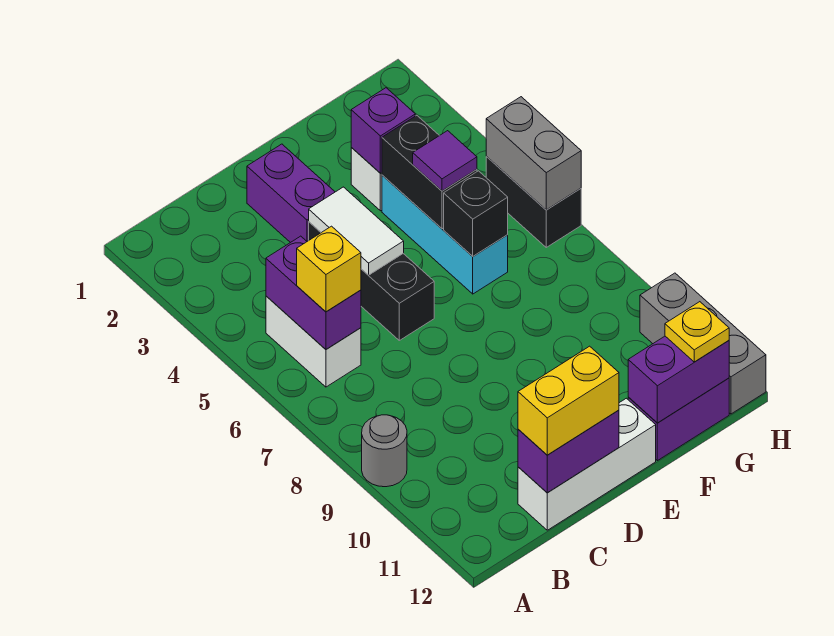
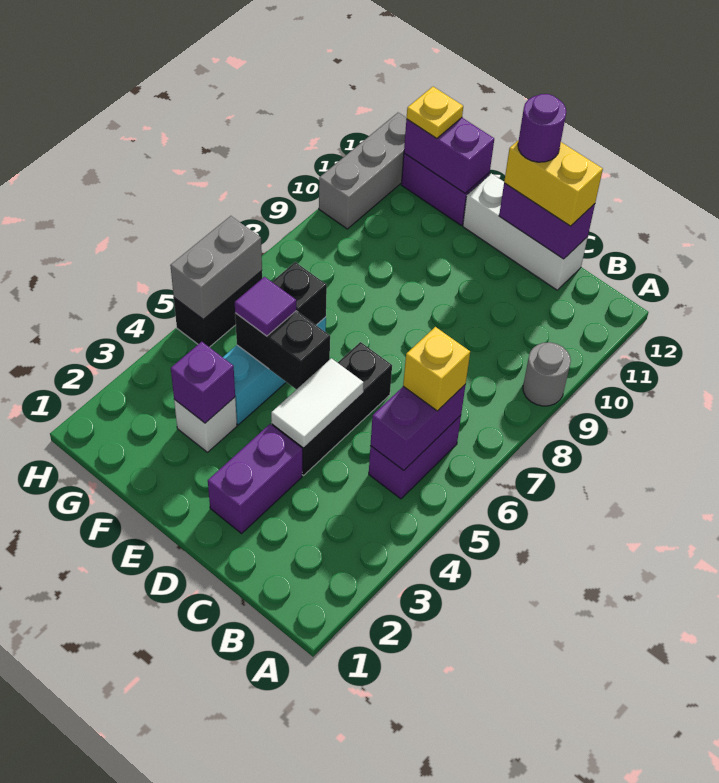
white brick B5:B6 level 1 -> purple brick B5:B6 level 1
none -> purple round brick D12 level 4
black brick F4:F5 level 2 -> black brick E5:F5 level 2

